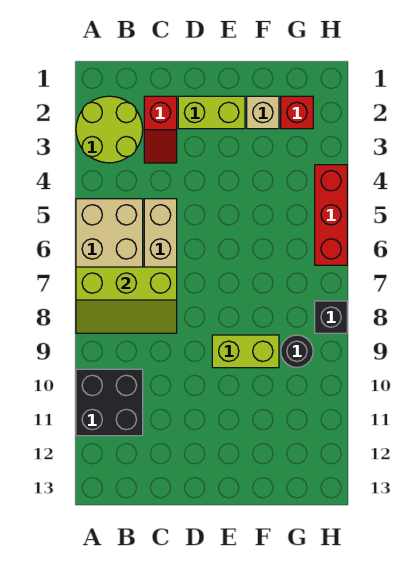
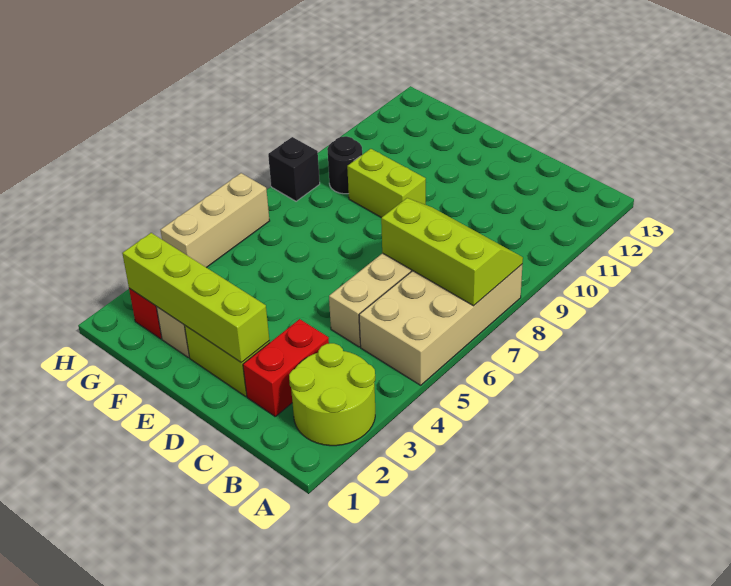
black brick A10:B11 level 1 -> none
red slope C2:C3 level 1 top 2 -> red brick C2:C3 level 1
none -> lime brick D2:G2 level 2
red brick H4:H6 level 1 -> tan brick H4:H6 level 1

